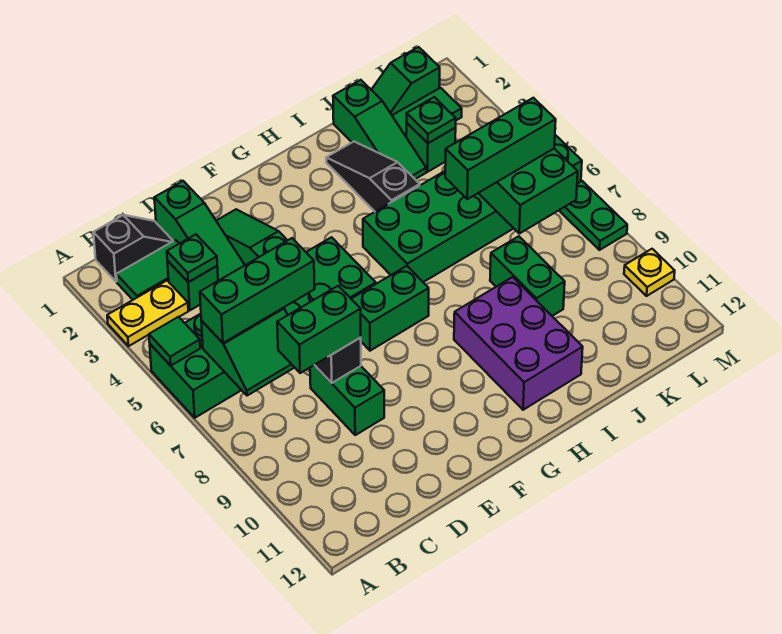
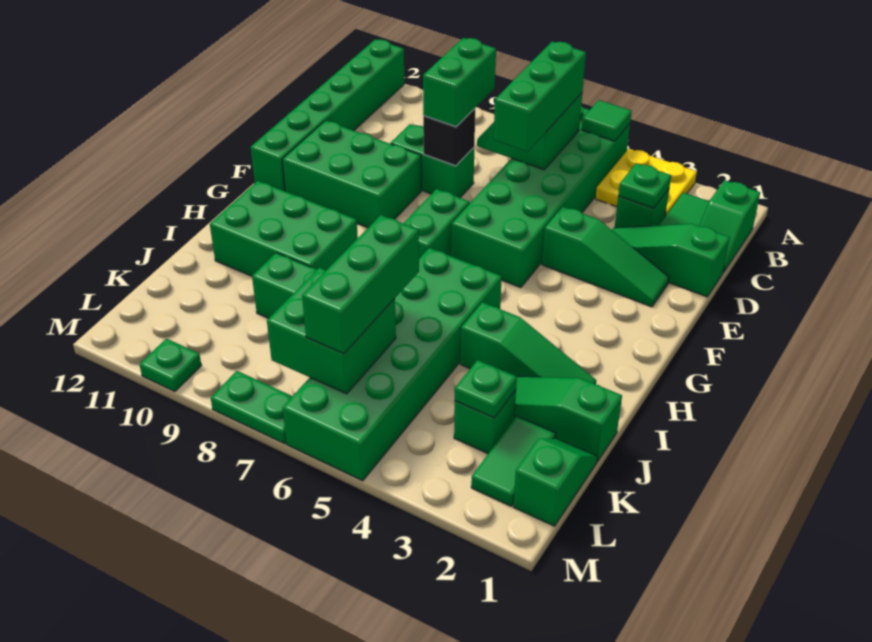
yellow plate A3:B3 level 1 -> yellow plate A3:B4 level 1
none -> green brick A12:F12 level 1
black slope B1:C1 level 1 top B -> green slope B1:C1 level 1 top B
none -> green brick E9:F11 level 1
purple brick H9:I11 level 1 -> green brick H9:I11 level 1
black slope I2:I4 level 1 top 4 -> green slope I2:I4 level 1 top 4
yellow plate M10 level 1 -> green plate M10 level 1

